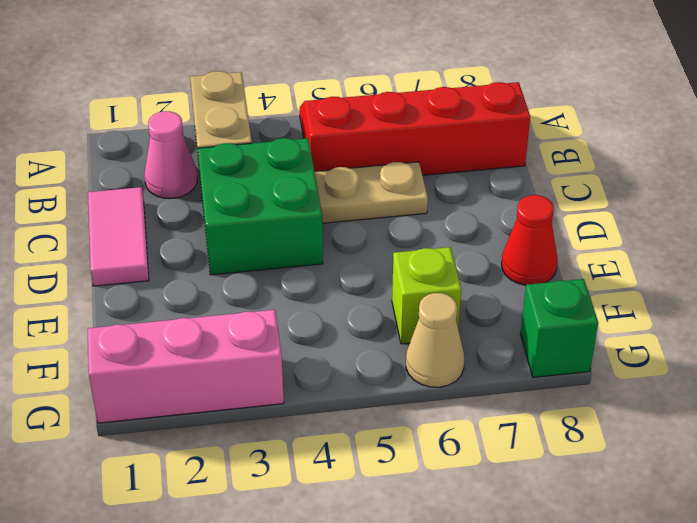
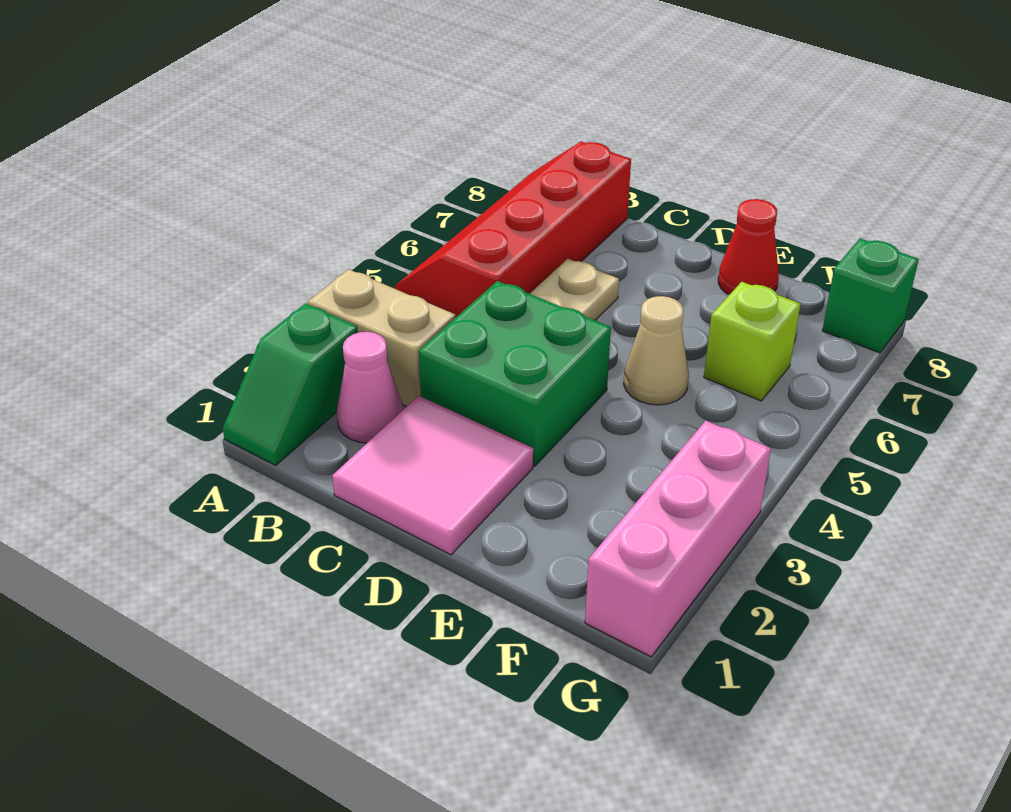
none -> green slope A1:A2 level 1 top 2
pink tile C1:D1 level 1 -> pink tile C1:D2 level 1
tan cone G6 level 1 -> tan cone E5 level 1

